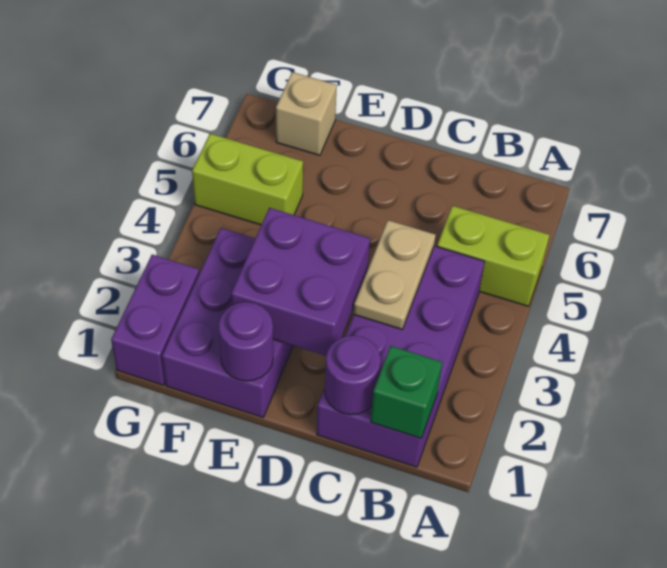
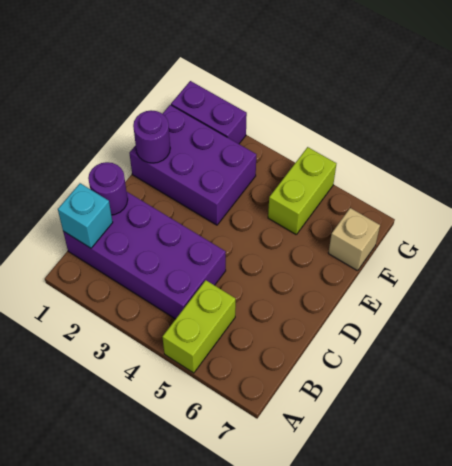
green brick B1 level 2 -> cyan brick B1 level 2
tan plate C3:C4 level 2 -> none
purple brick D2:E3 level 2 -> none

